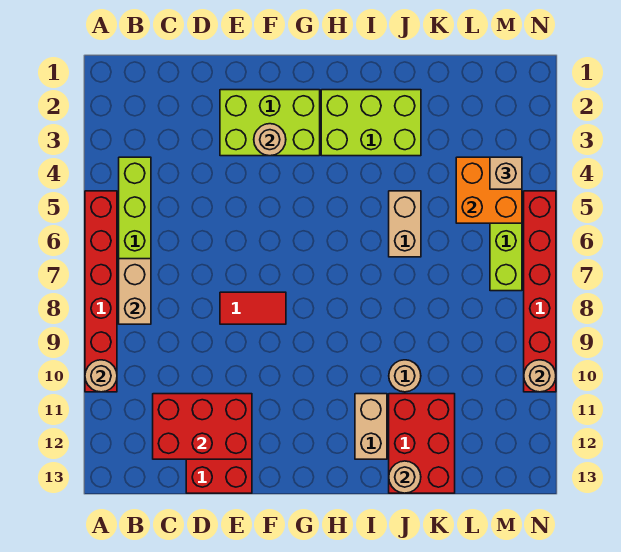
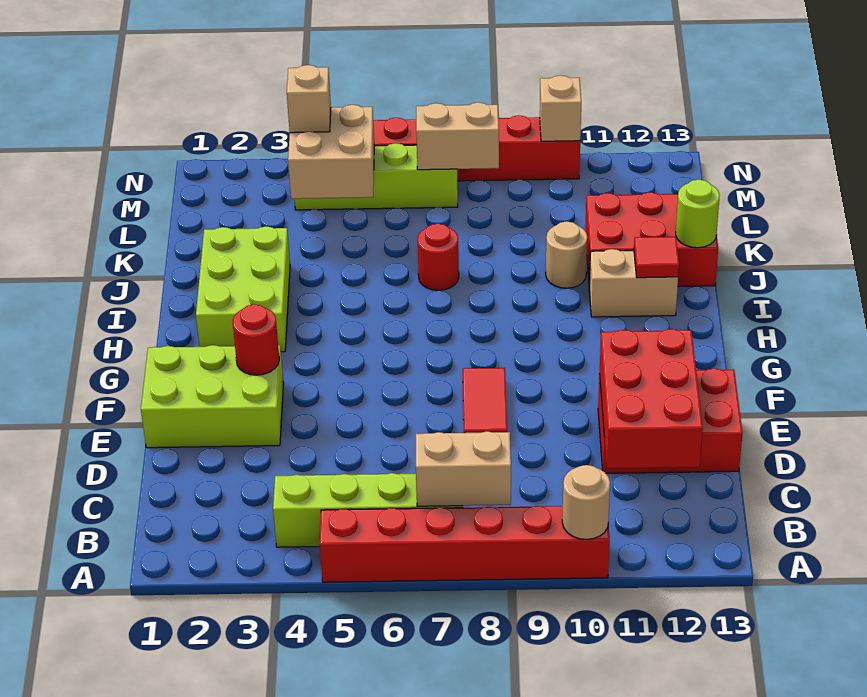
lime brick E2:G3 level 1 -> lime brick E1:F3 level 1
tan round brick F3 level 2 -> red round brick F3 level 2
none -> red tile I12 level 2
tan brick J5:J6 level 1 -> tan brick M7:M8 level 2
none -> red round brick J7 level 1
tan round brick J13 level 2 -> lime round brick J13 level 2
orange brick L4:M5 level 2 -> tan brick L4:M5 level 2
tan round brick N10 level 2 -> tan brick N10 level 2

